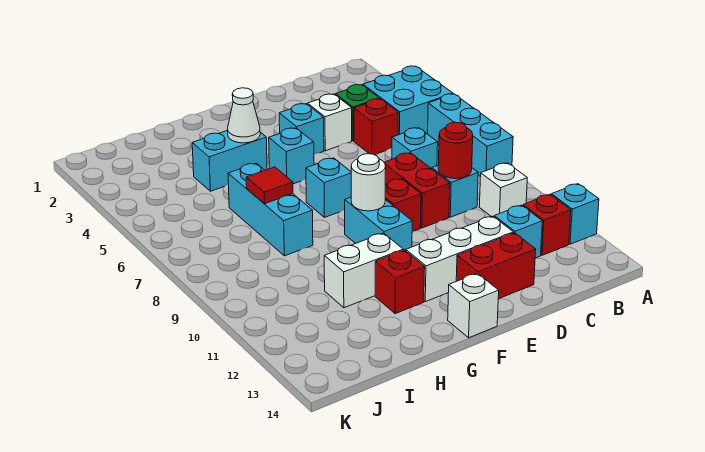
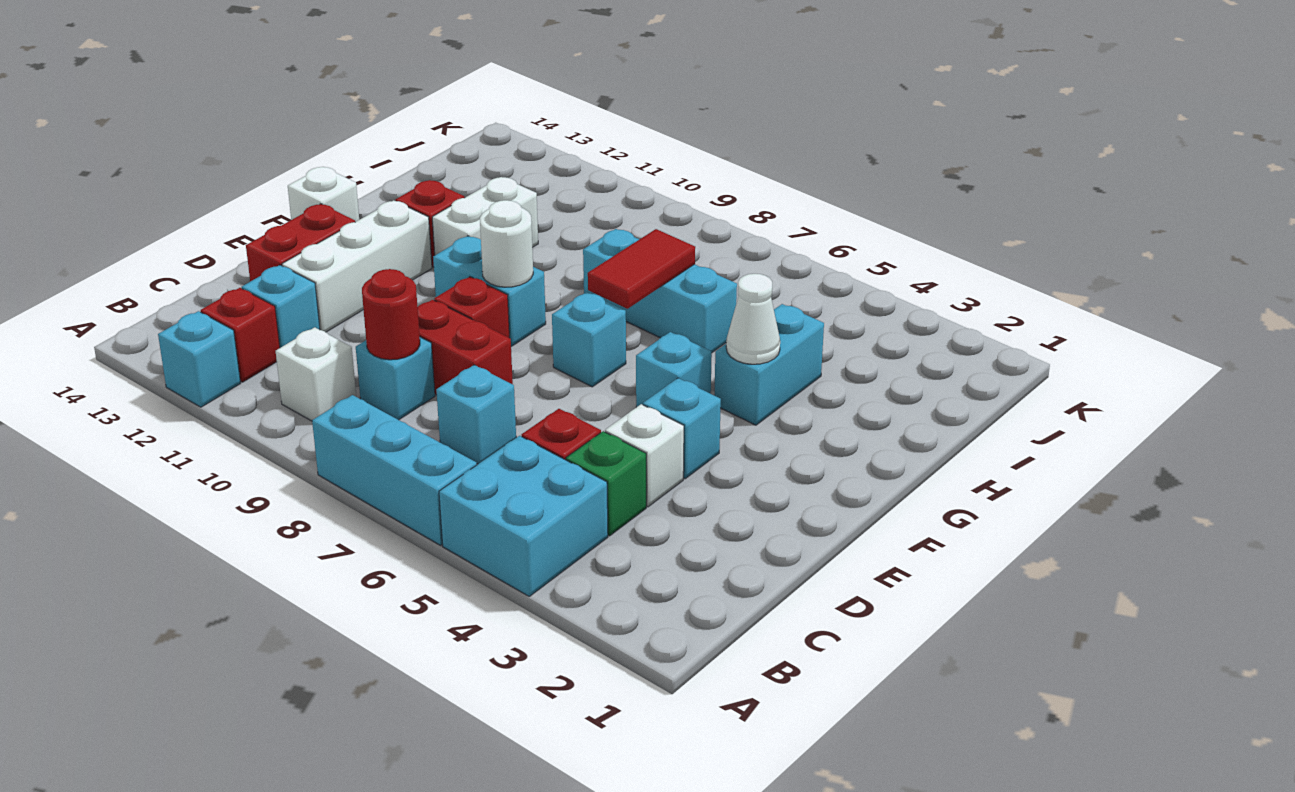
red tile H7 level 2 -> red tile G7:H7 level 2

